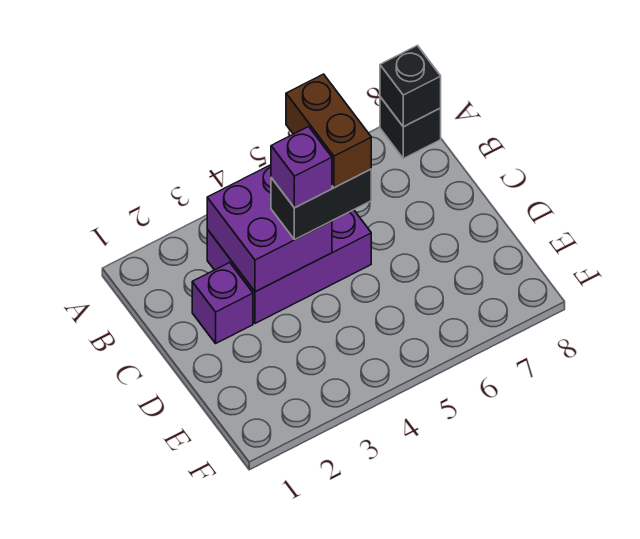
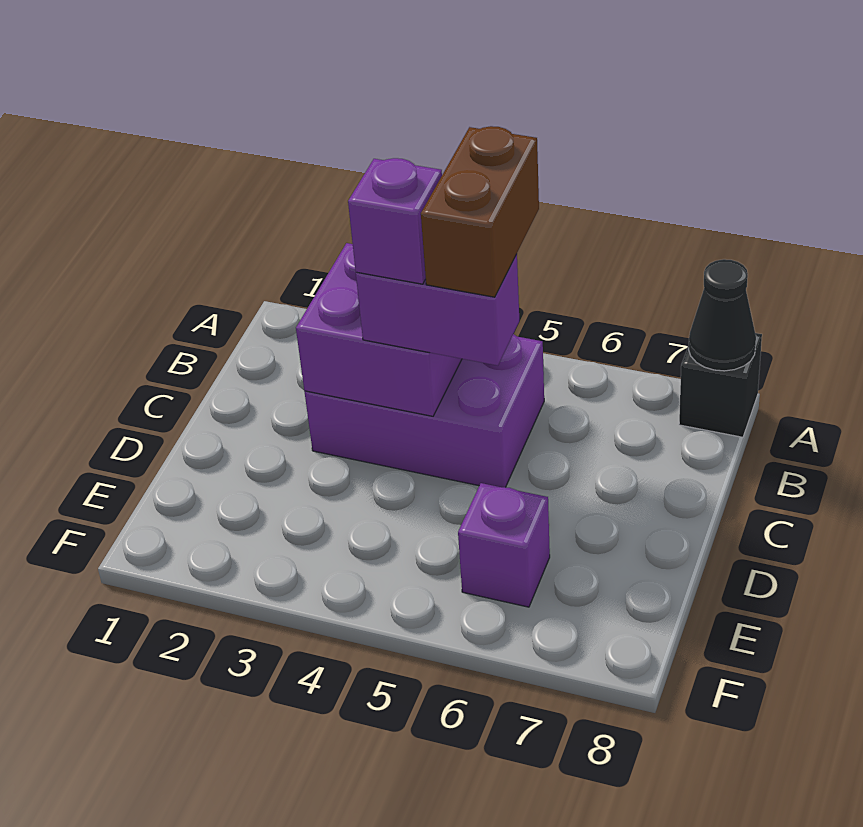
black brick A8 level 2 -> black cone A8 level 2
purple brick C2 level 1 -> purple brick E6 level 1
black brick C4:C5 level 3 -> purple brick C4:C5 level 3

